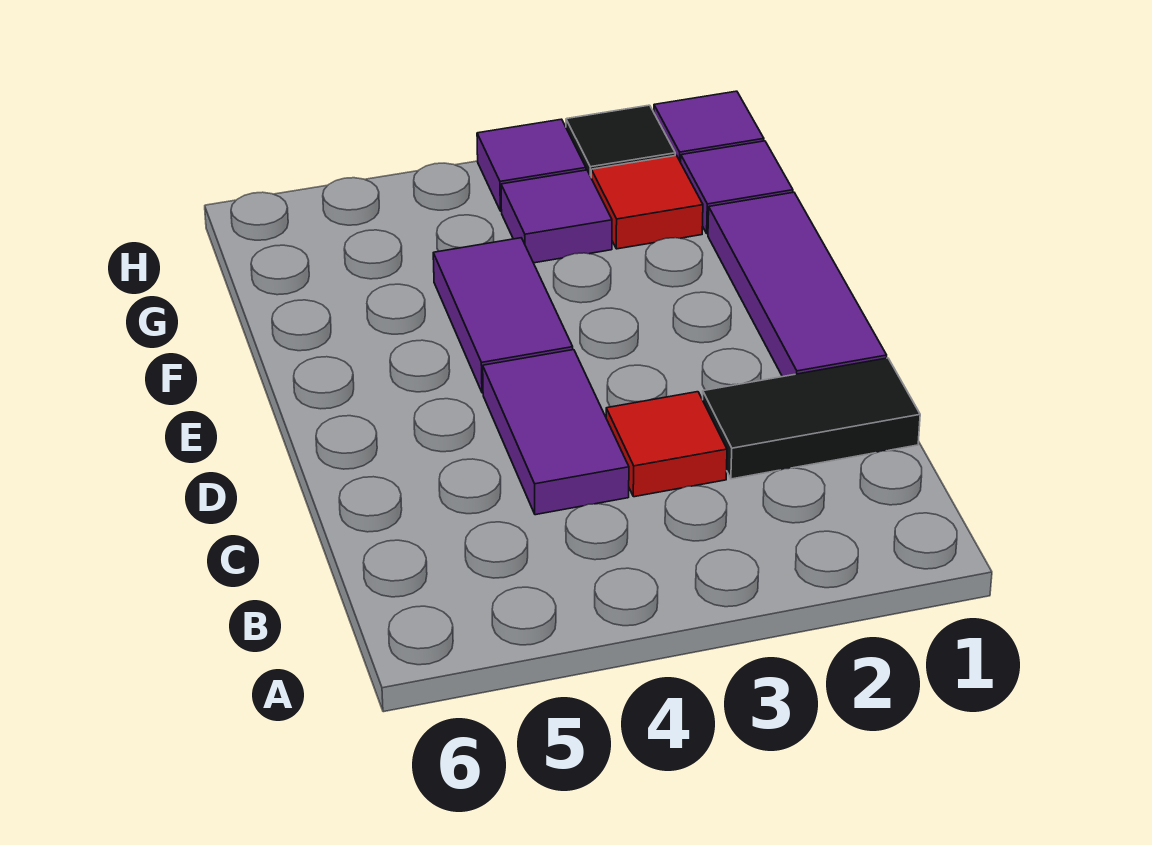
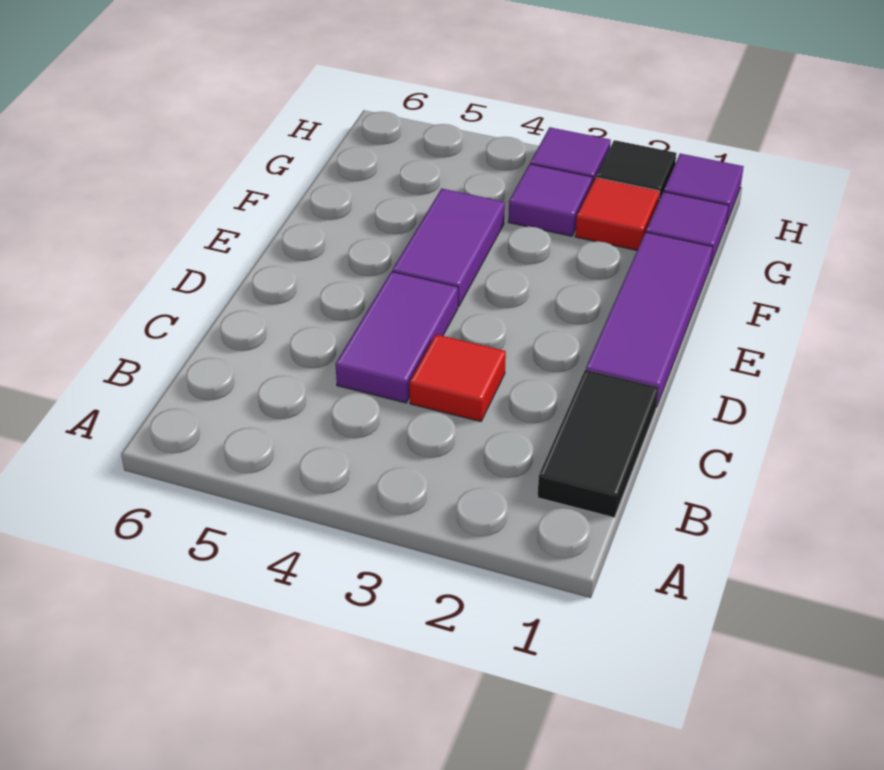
black tile C1:C2 level 1 -> black tile B1:C1 level 1

